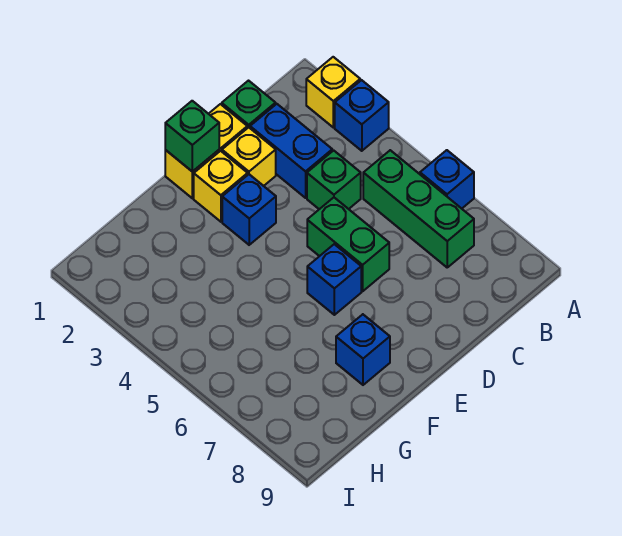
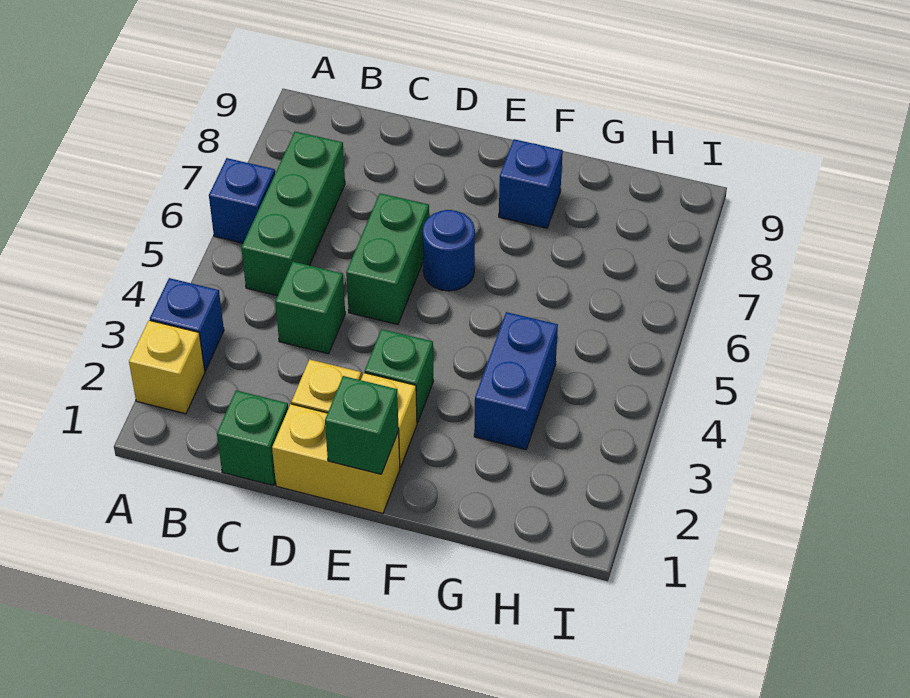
blue brick C2:C3 level 1 -> blue brick G3:G4 level 1
blue brick E3 level 1 -> green brick E3 level 1
blue brick E6 level 1 -> blue round brick E6 level 1

